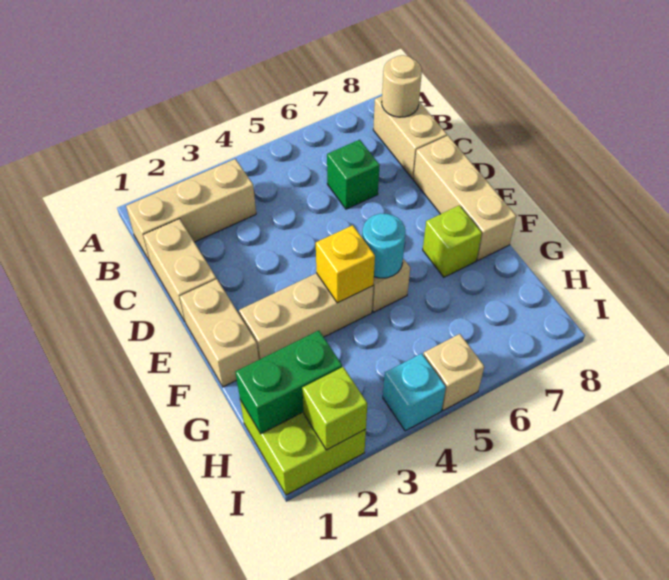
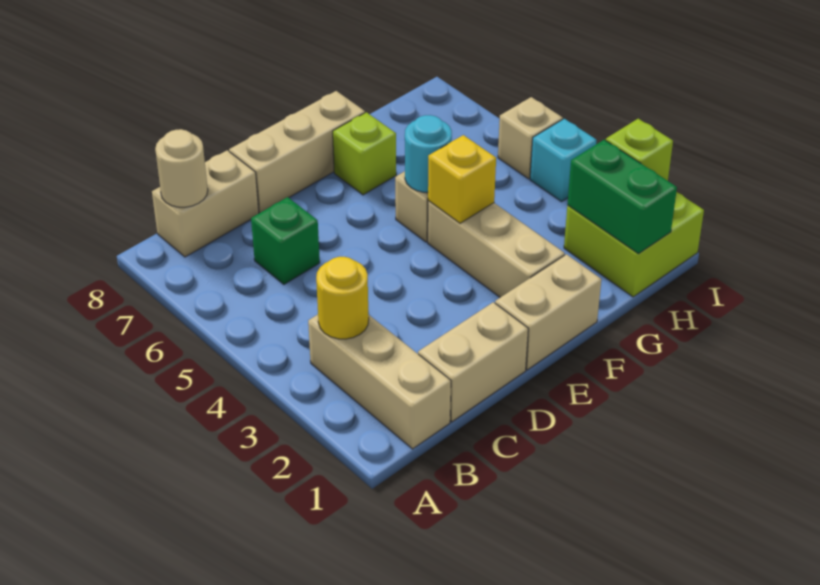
none -> yellow round brick B3 level 2

